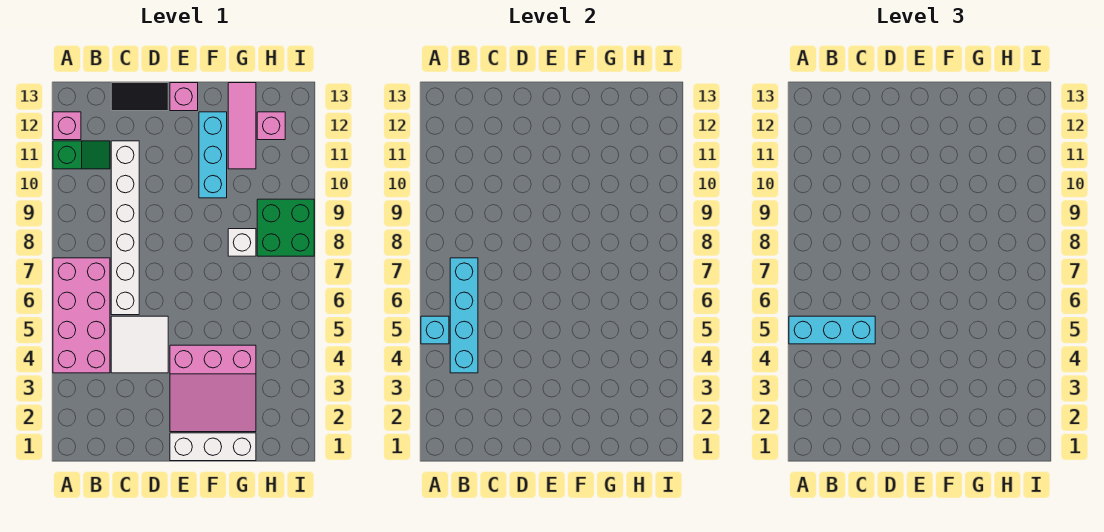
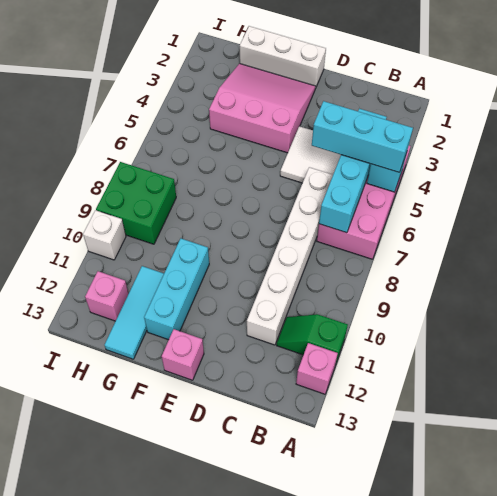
black tile C13:D13 level 1 -> none
white brick G8 level 1 -> white brick I10 level 1
pink tile G11:G13 level 1 -> cyan tile G11:G13 level 1

